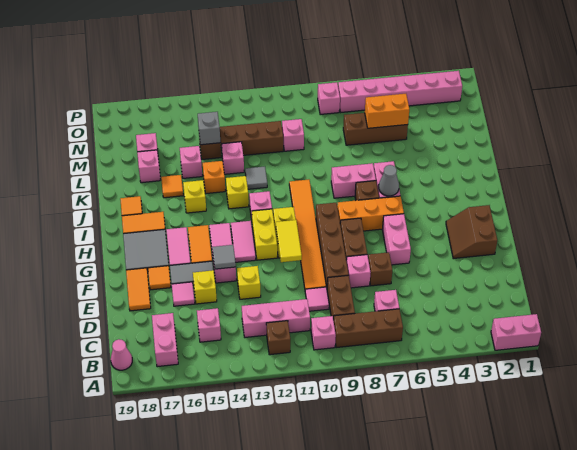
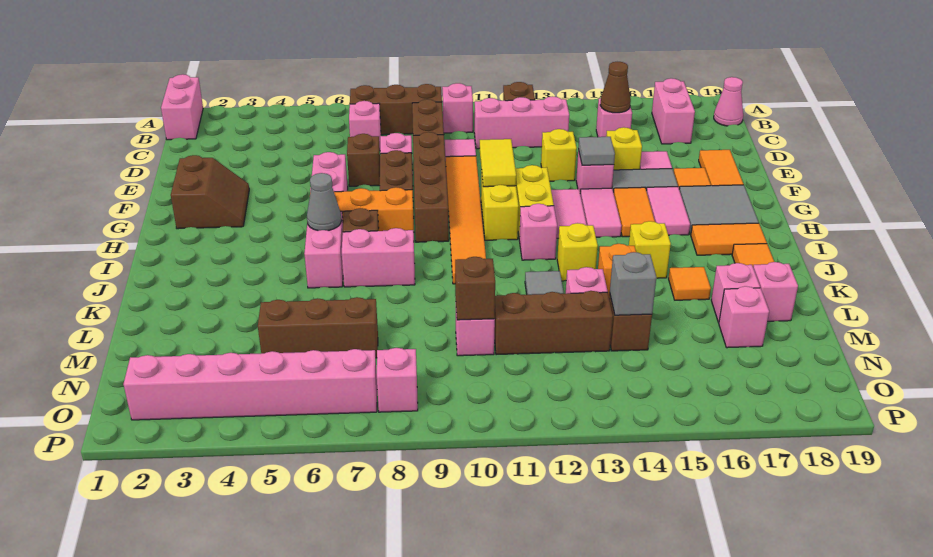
pink brick A1:A2 level 1 -> pink brick A1:B1 level 1
none -> brown cone C15 level 2
pink brick L15 level 1 -> pink brick L18 level 1
orange brick M5:M6 level 2 -> none
none -> brown brick M10 level 2

